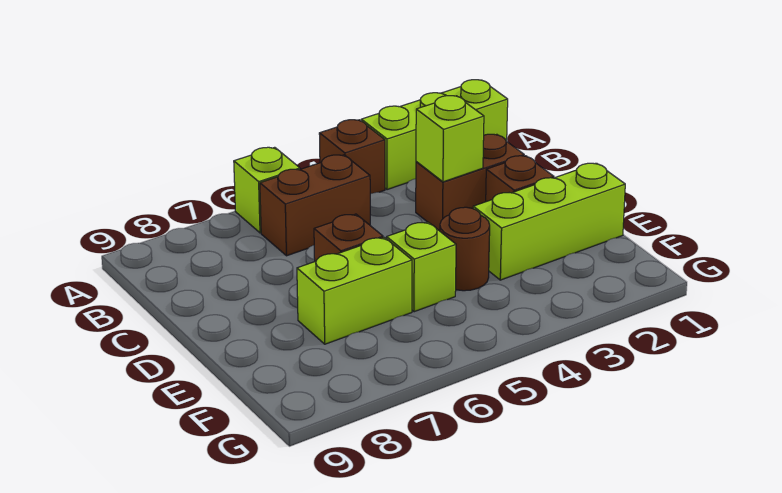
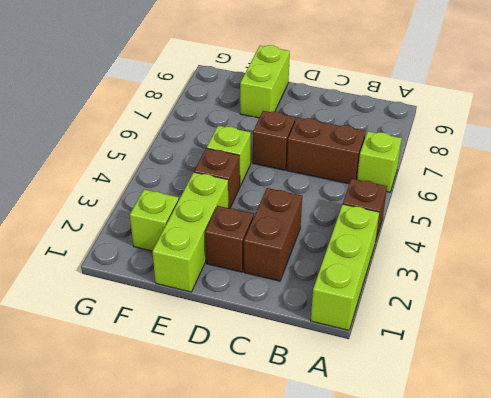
brown brick B5:B6 level 1 -> brown brick B6:C6 level 1
lime brick C3 level 2 -> lime brick F2 level 1
brown round brick E4 level 1 -> brown brick E4 level 1
lime brick E6:E7 level 1 -> lime brick E8:E9 level 1

